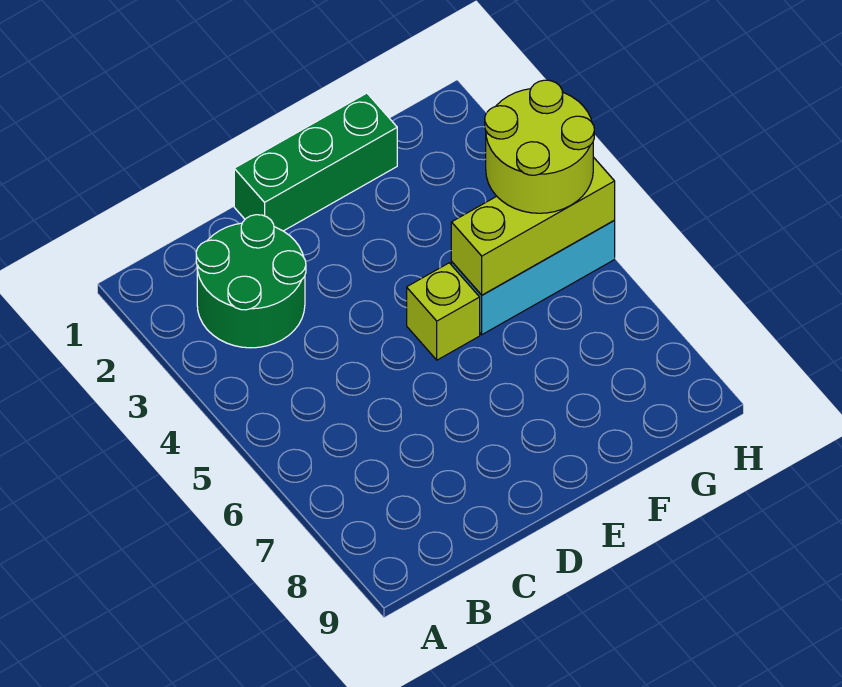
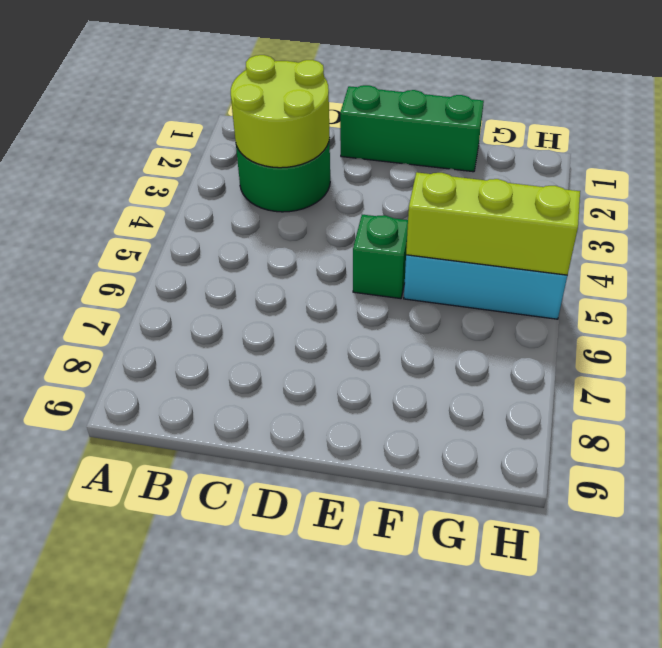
lime brick E5 level 1 -> green brick E5 level 1
lime round brick G4:H5 level 3 -> lime round brick B2:C3 level 2

